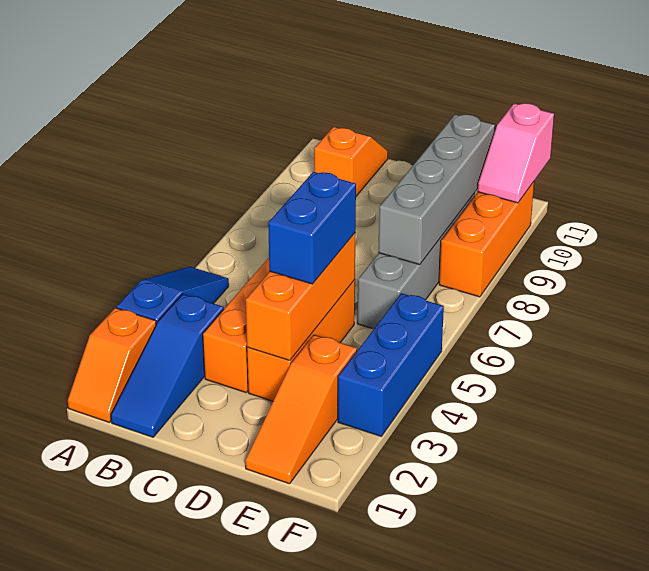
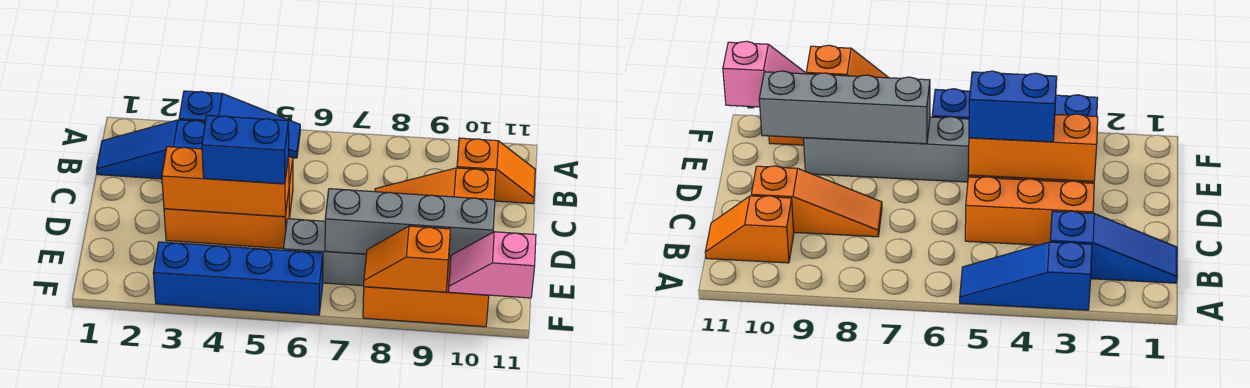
orange slope A1:A2 level 1 top 2 -> orange slope F8:F9 level 2 top 9
orange slope E1:E3 level 1 top 3 -> orange slope C8:C10 level 1 top 10
blue brick F3:F5 level 1 -> blue brick F3:F6 level 1

